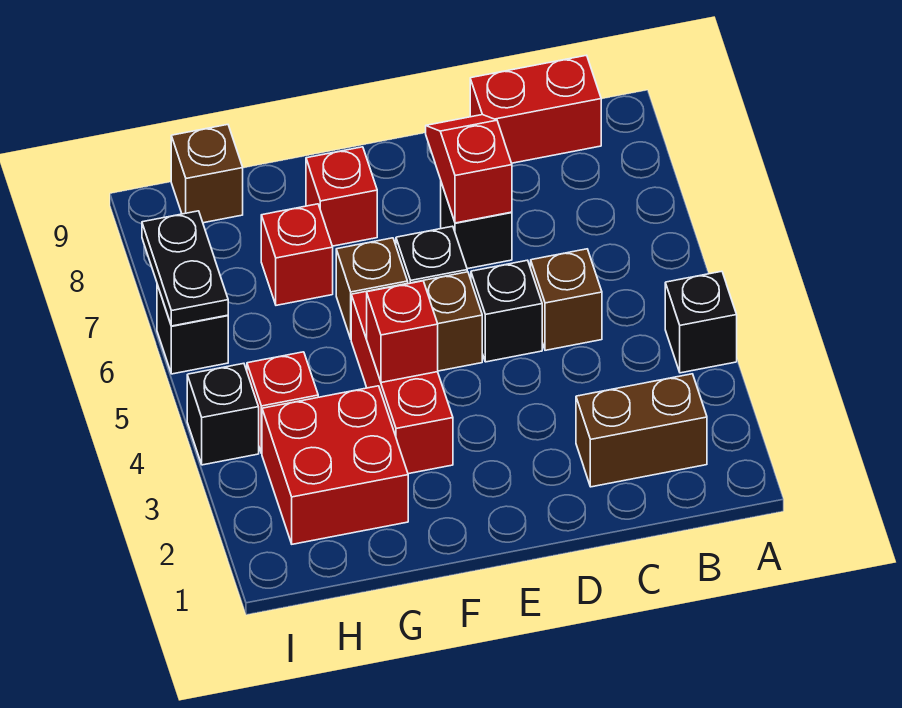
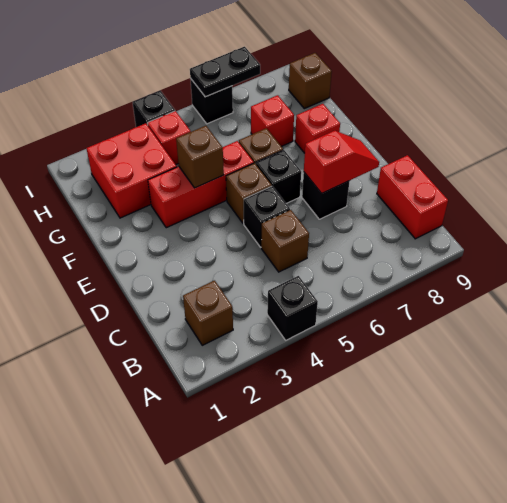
brown brick B2:C2 level 1 -> brown brick B2 level 1
red brick F4 level 2 -> brown brick F4 level 2

